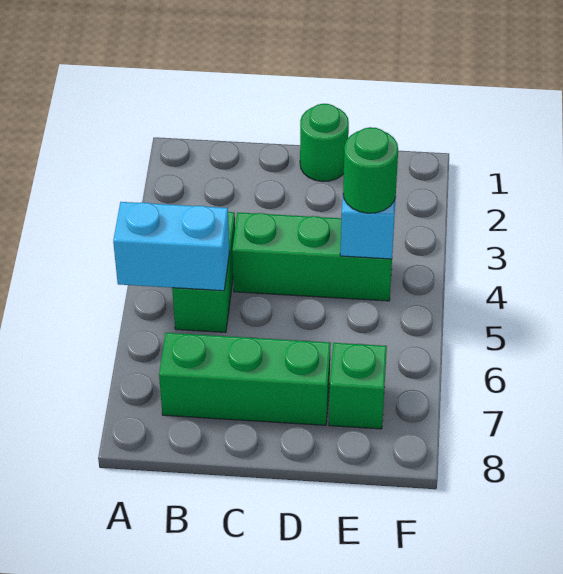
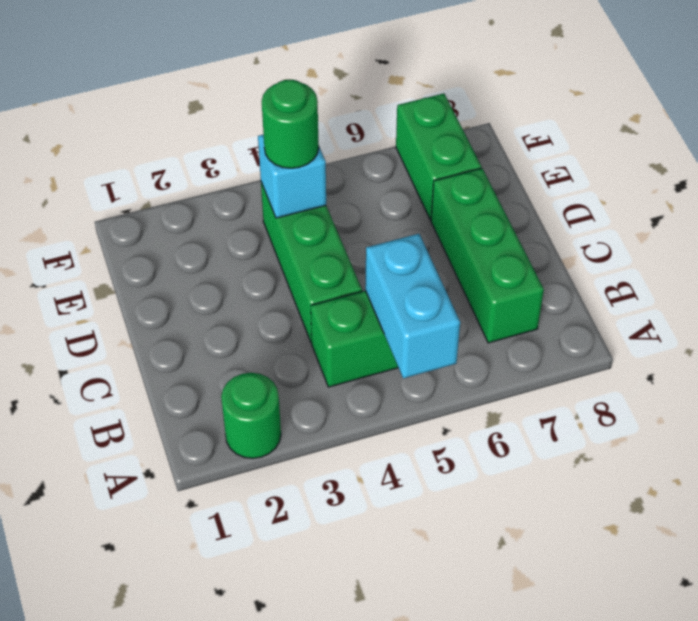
green round brick D1 level 1 -> green round brick A2 level 1
green brick E7 level 1 -> green brick E7:F7 level 1

